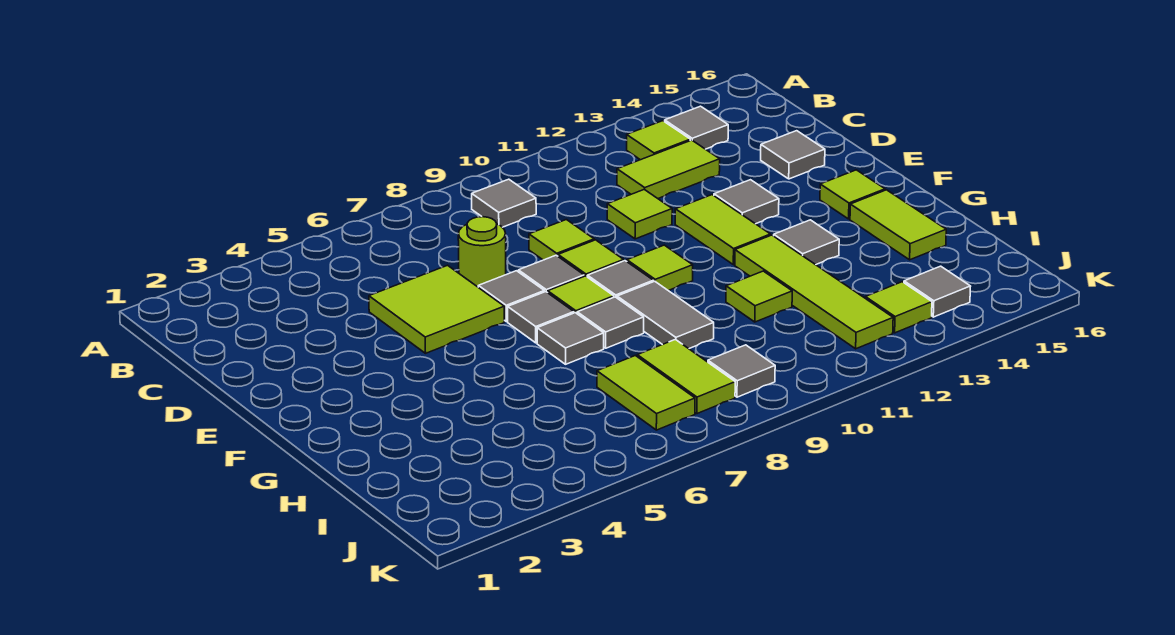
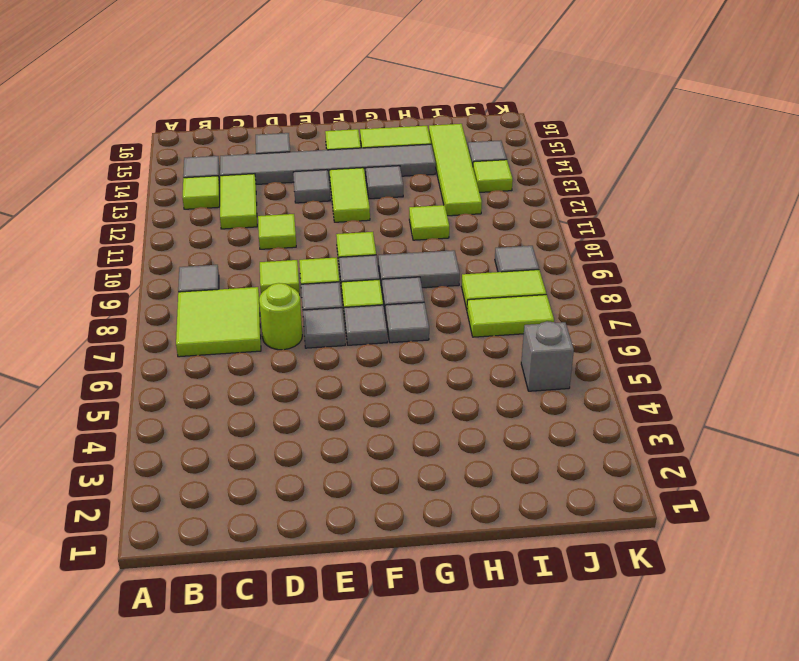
none -> grey tile C14:H14 level 1
lime tile D5:E6 level 1 -> lime tile B7:C8 level 1
lime tile E12:F12 level 1 -> lime tile F12:F13 level 1
lime tile G12:J12 level 1 -> lime tile I12:I15 level 1
none -> grey brick J5 level 1

